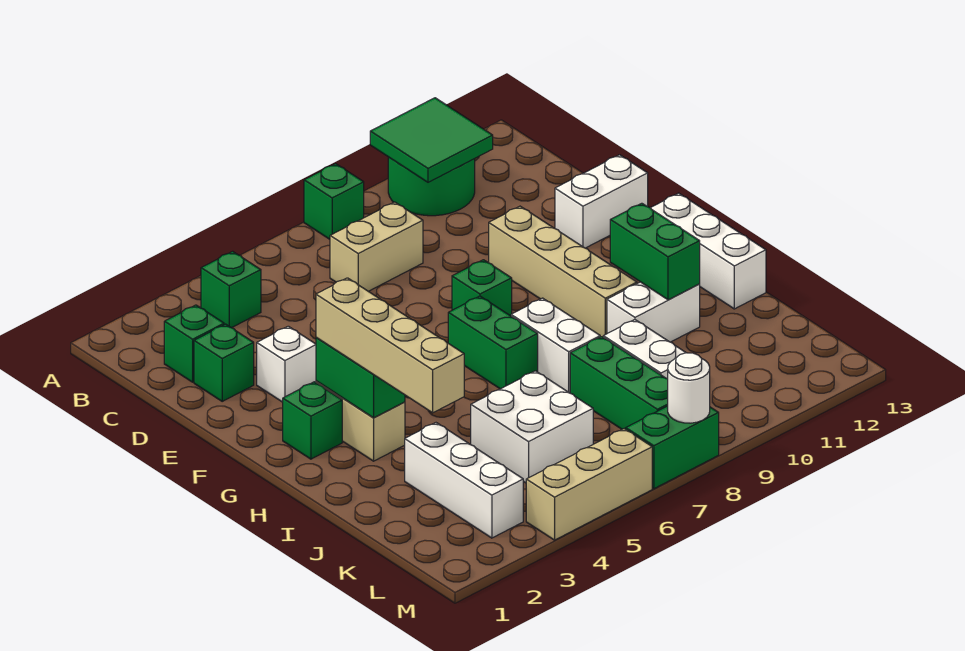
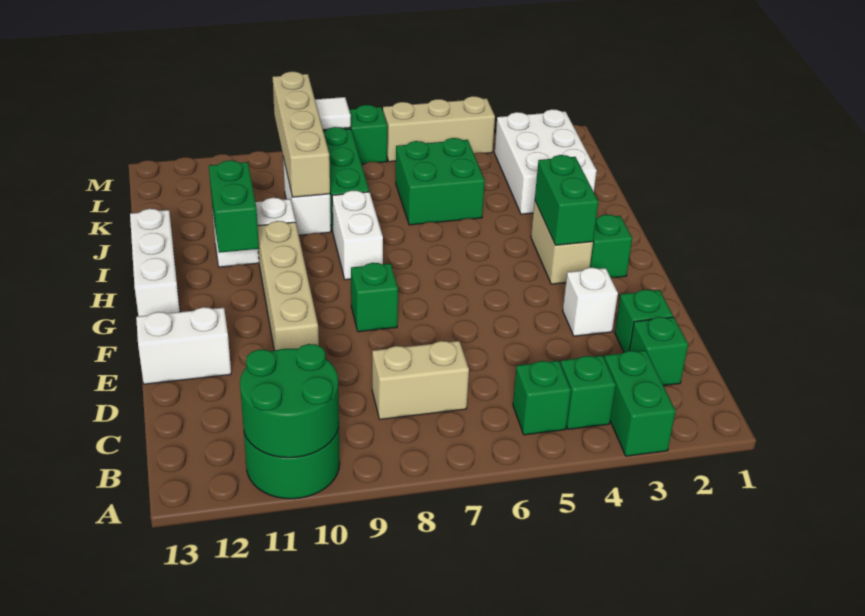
green brick A8 level 1 -> green brick B5 level 1
green tile A10:B11 level 2 -> green round brick A10:B11 level 2
tan brick G3:J3 level 3 -> tan brick J9:M9 level 2
green brick G7:H7 level 1 -> green brick A3:B3 level 1
white brick J3:L3 level 1 -> white brick J2:L3 level 1
white brick J5:K6 level 1 -> green brick J5:K6 level 1
white round brick M8 level 2 -> white tile M8 level 2

